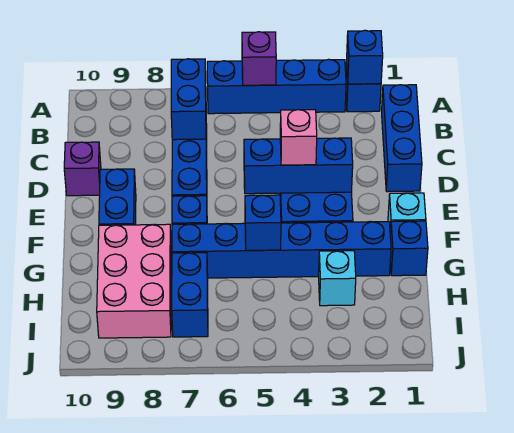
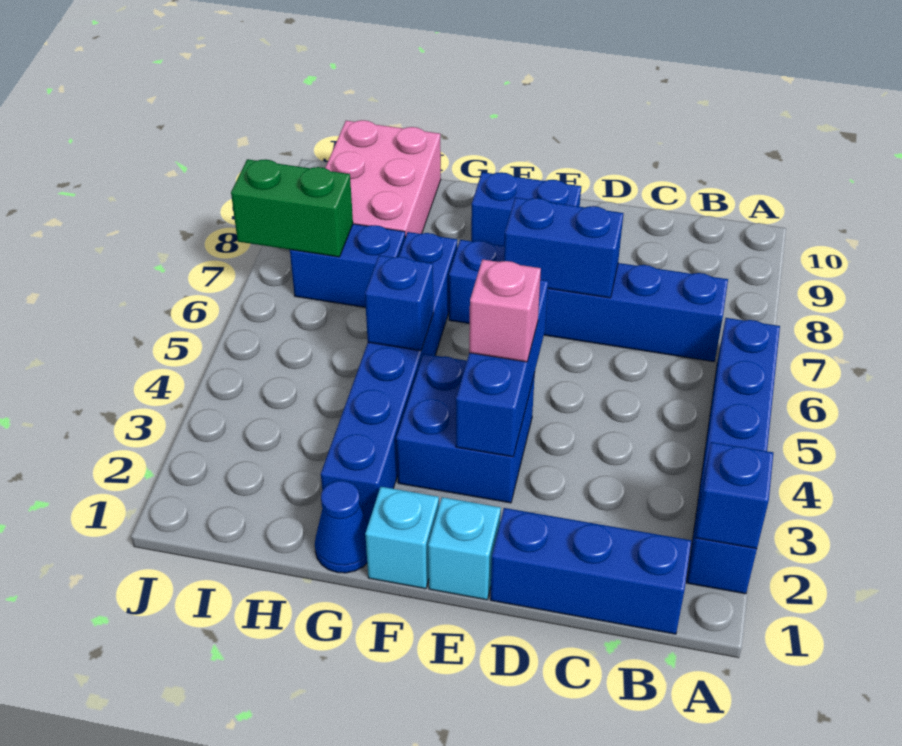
purple brick A5 level 2 -> none
blue brick B7:C7 level 2 -> blue brick D7:E7 level 2
purple brick D10 level 1 -> none
blue brick G1 level 1 -> blue cone G1 level 1
pink brick G8:I9 level 1 -> pink brick H8:I10 level 1
cyan brick H3 level 1 -> cyan brick E1 level 1
none -> green brick I7:J7 level 2

